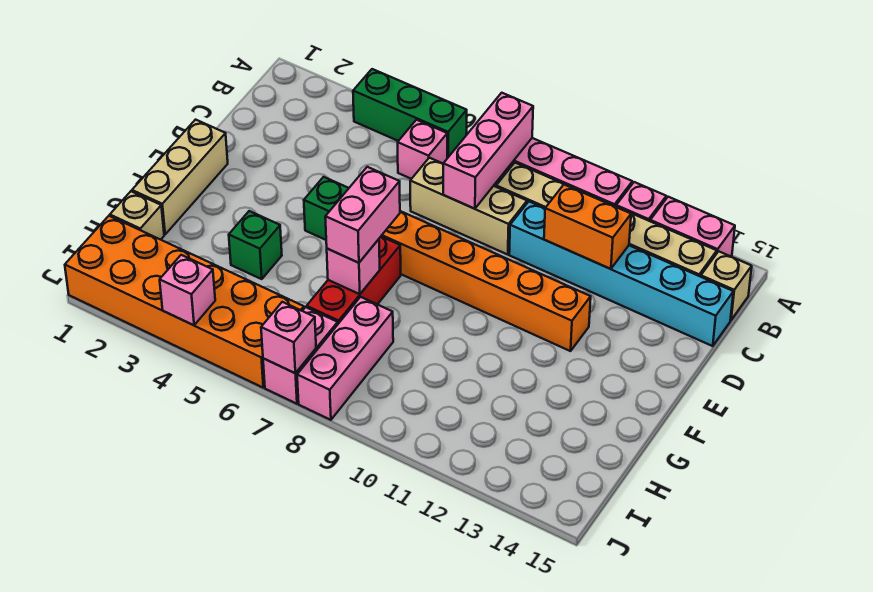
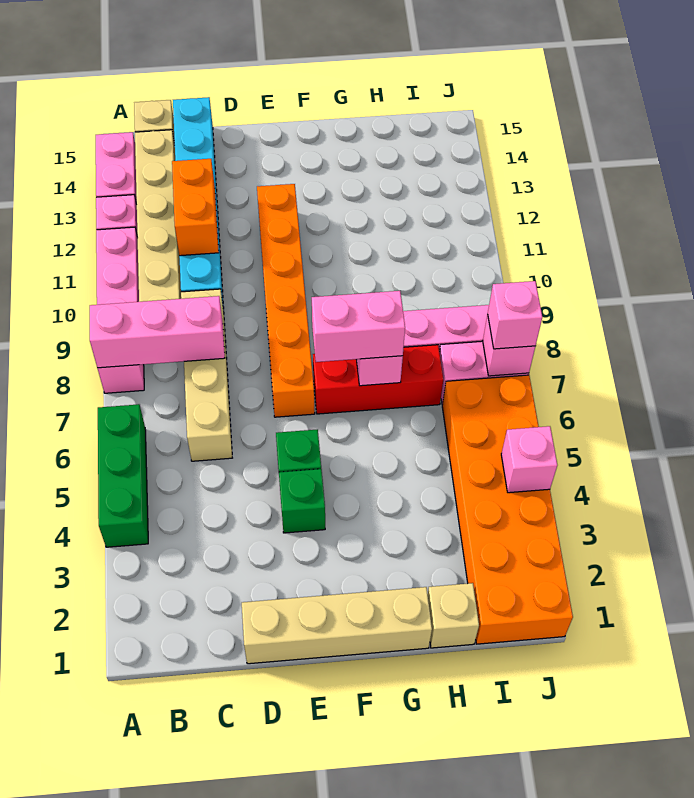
pink brick B6 level 1 -> pink brick J7 level 3
tan brick C7:C9 level 1 -> tan brick C6:C9 level 1
tan brick E1:G1 level 1 -> tan brick D1:G1 level 1
green brick G4 level 1 -> green brick E4 level 1

